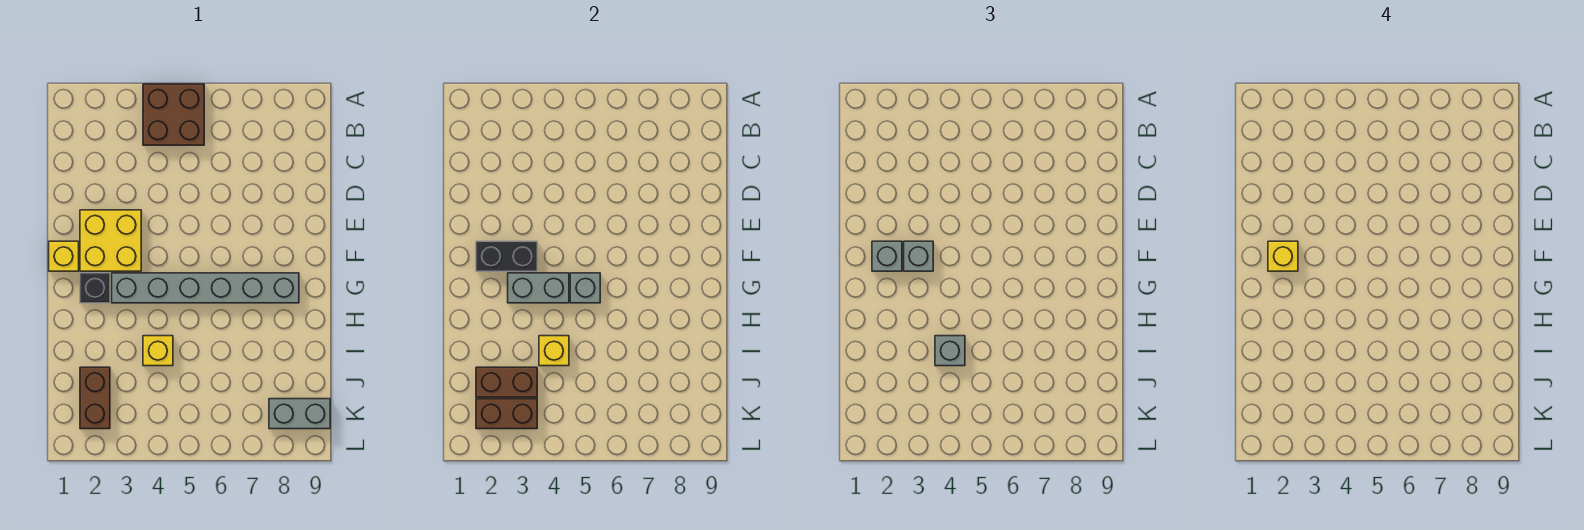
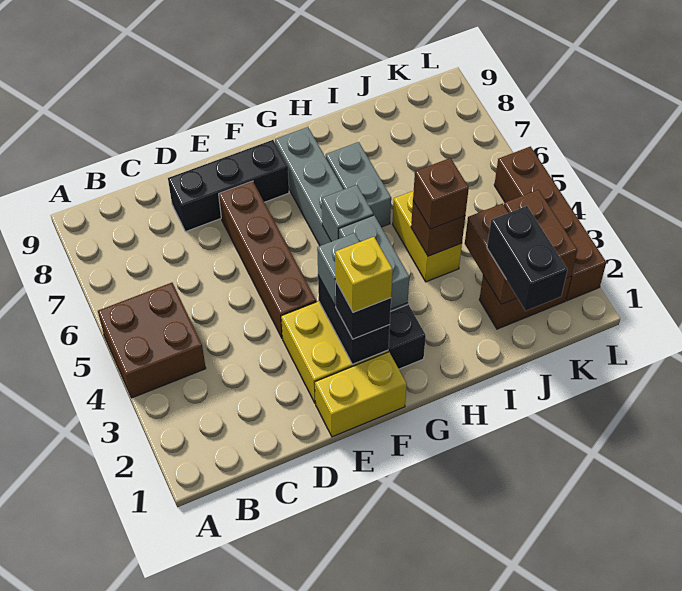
none -> black brick D8:F8 level 1
none -> brown brick E4:E7 level 1
yellow brick F1 level 1 -> yellow brick E1:F1 level 1
grey brick F2 level 3 -> black brick F2 level 3
yellow brick I4 level 1 -> yellow brick I4:I5 level 1
yellow brick I4 level 2 -> brown brick I4 level 2
grey brick I4 level 3 -> brown brick I4 level 3
none -> black brick J1:J2 level 3
grey brick K8:K9 level 1 -> grey brick H6:H7 level 1
none -> brown brick L2:L5 level 1

